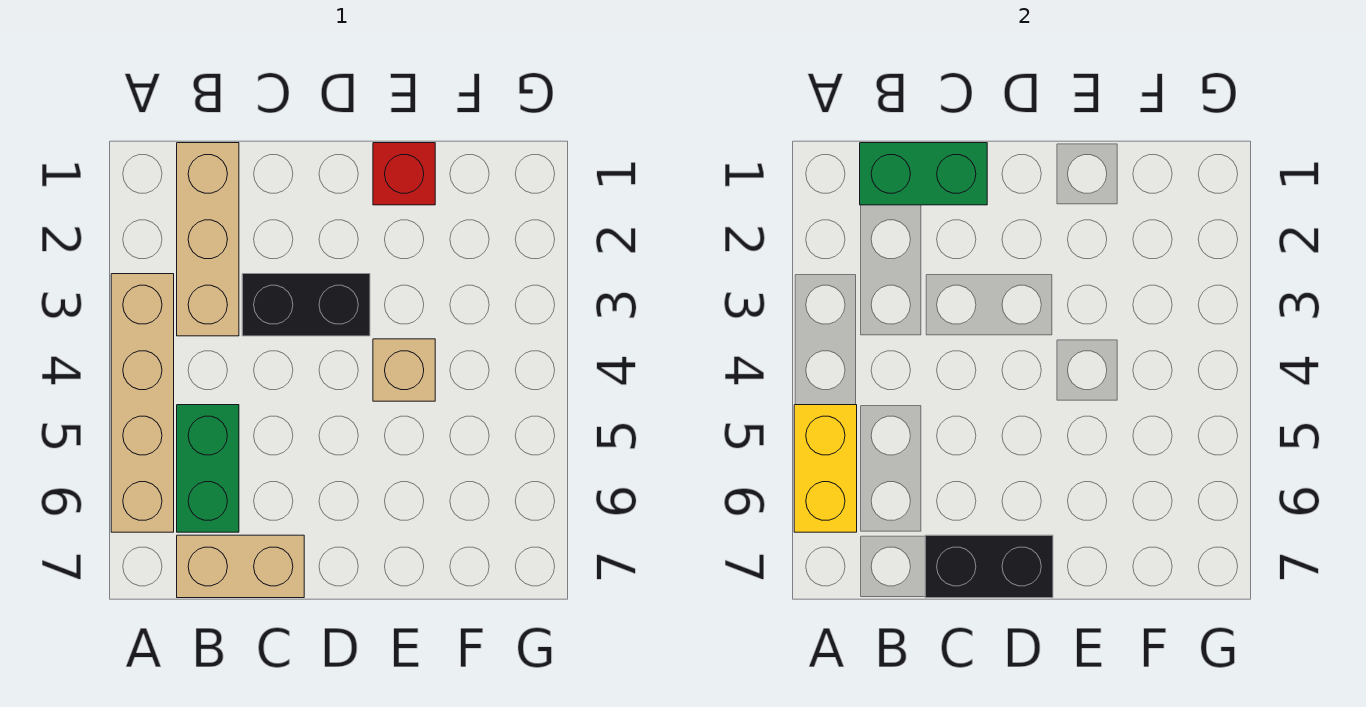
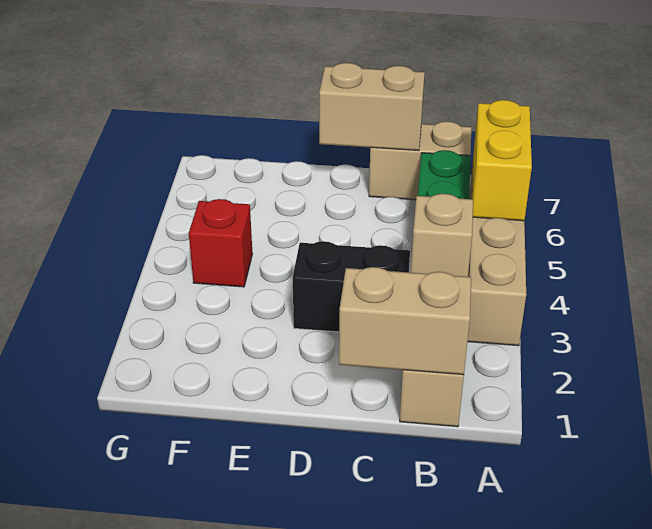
green brick B1:C1 level 2 -> tan brick B1:C1 level 2
black brick C7:D7 level 2 -> tan brick C7:D7 level 2
red brick E1 level 1 -> red brick F4 level 1
tan brick E4 level 1 -> tan brick B3 level 2

